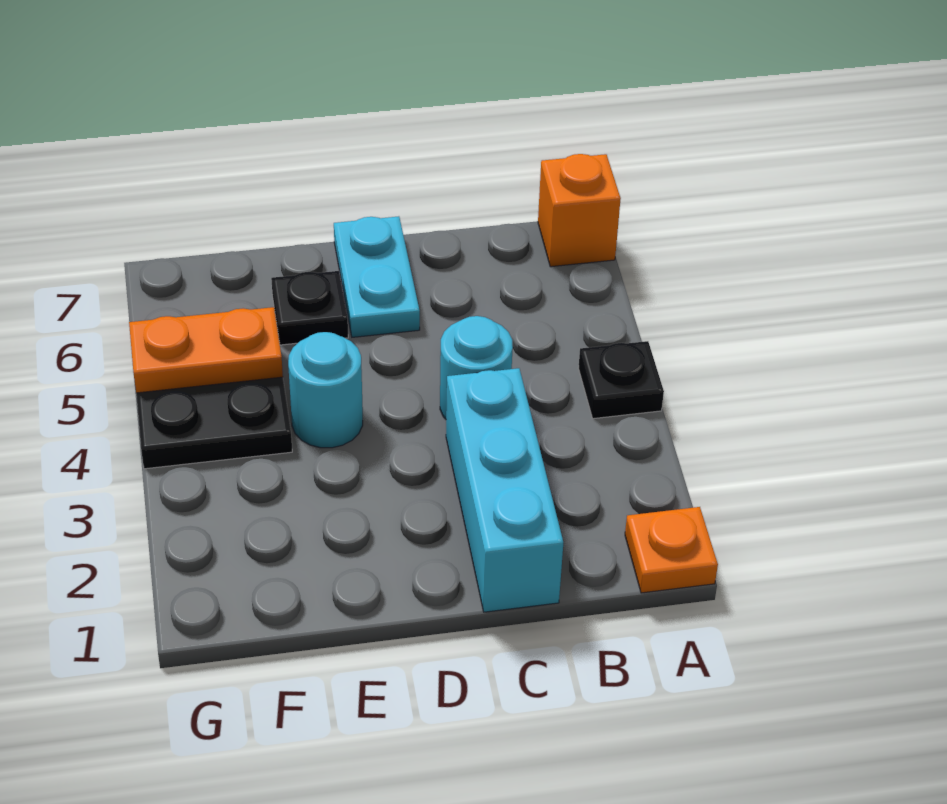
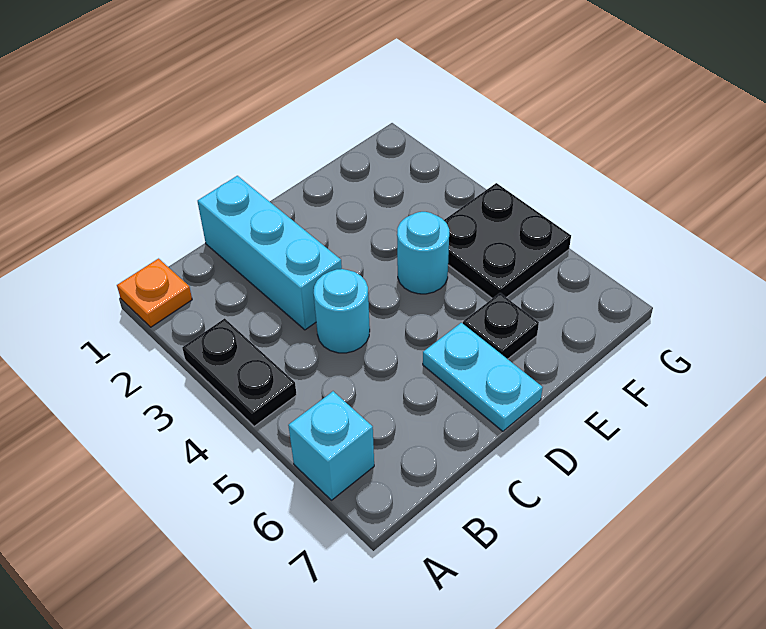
black plate A4 level 1 -> black plate A3:A4 level 1
none -> cyan brick A6 level 1
orange brick A7 level 1 -> none
orange plate F5:G5 level 2 -> none

